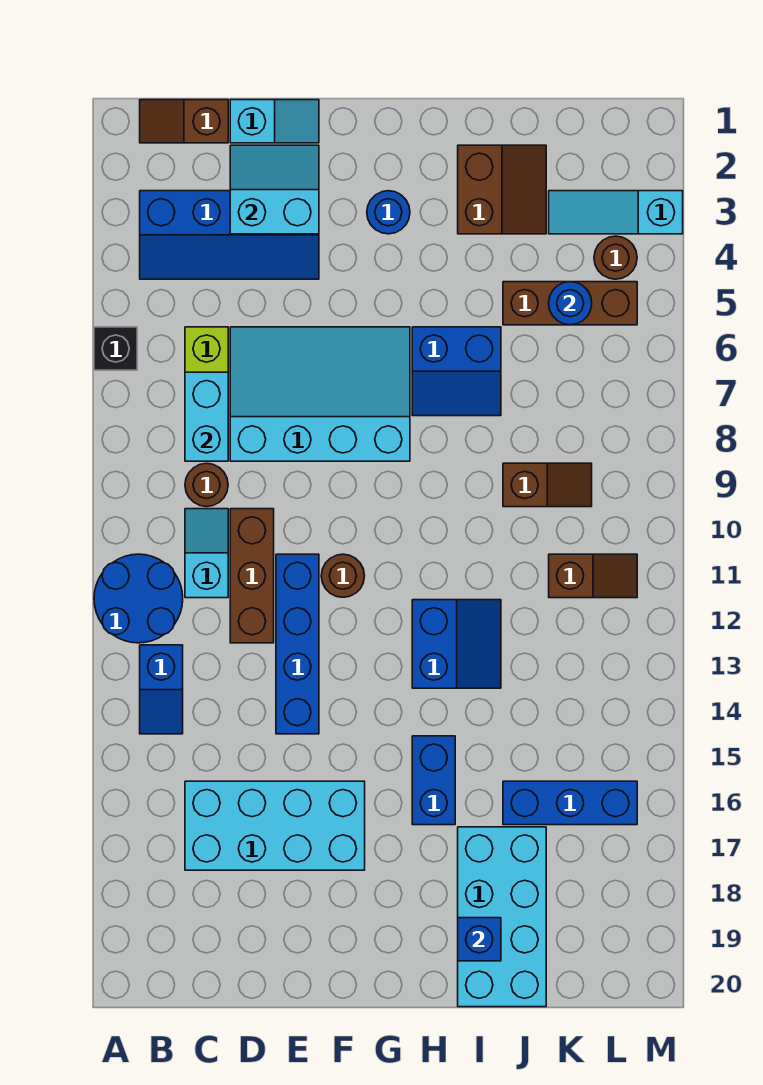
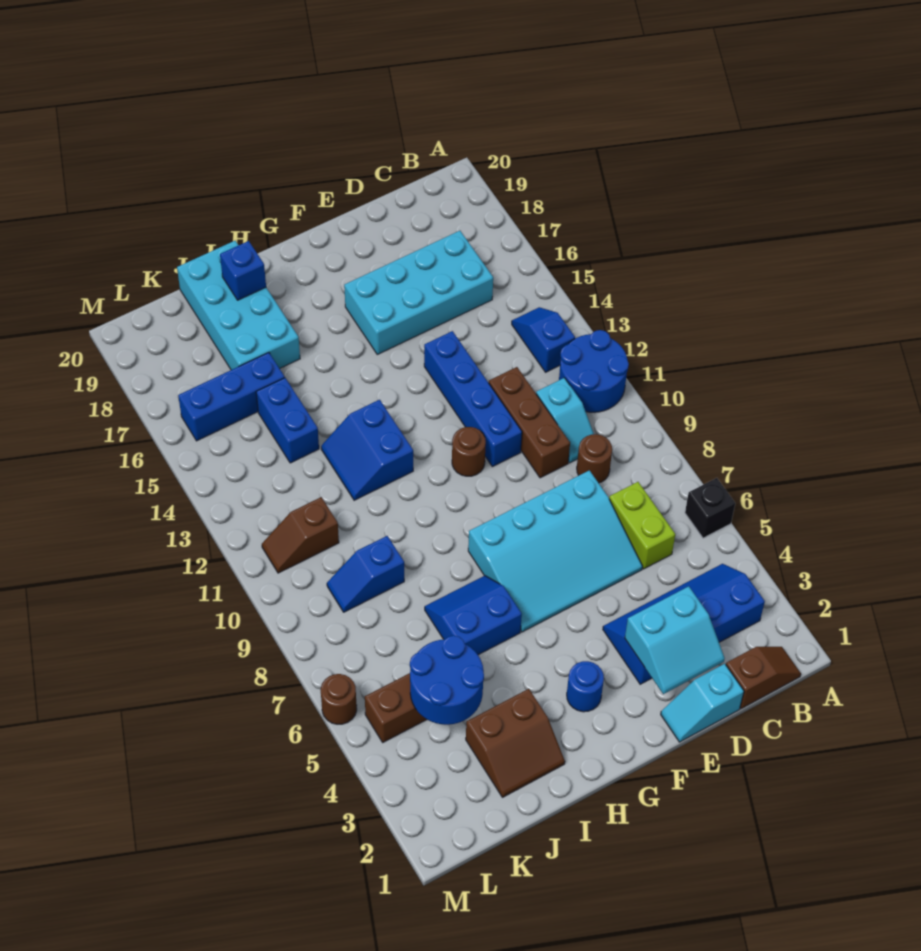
cyan brick C7:C8 level 2 -> none
blue brick H15:H16 level 1 -> blue brick J14:J15 level 1
brown slope I2:J3 level 1 top I -> brown slope I2:J3 level 1 top 3
brown slope J9:K9 level 1 top J -> blue slope J9:K9 level 1 top J
cyan slope K3:M3 level 1 top M -> none
blue round brick K5 level 2 -> blue round brick J4:K5 level 2
brown round brick L4 level 1 -> brown round brick M6 level 1

